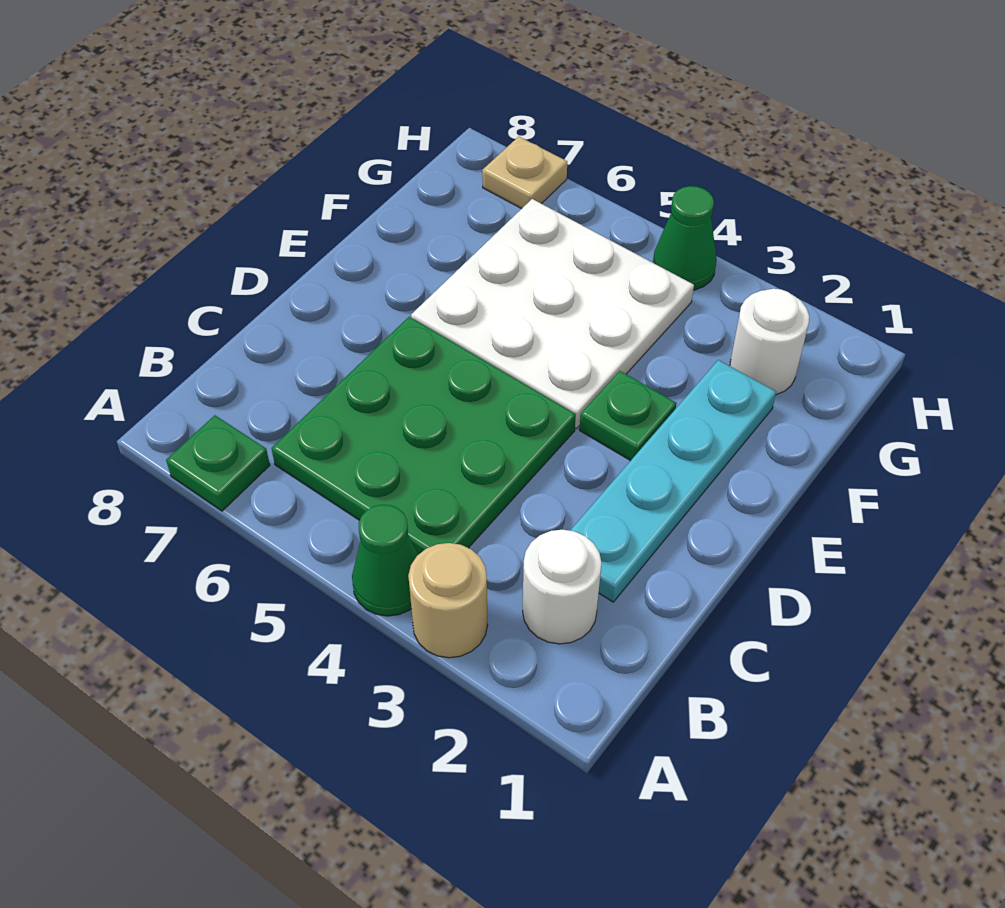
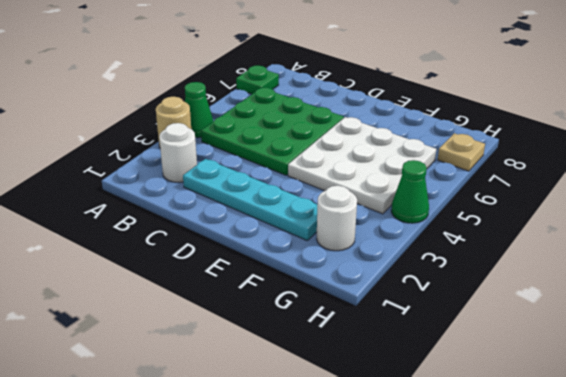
green plate E3 level 1 -> none

